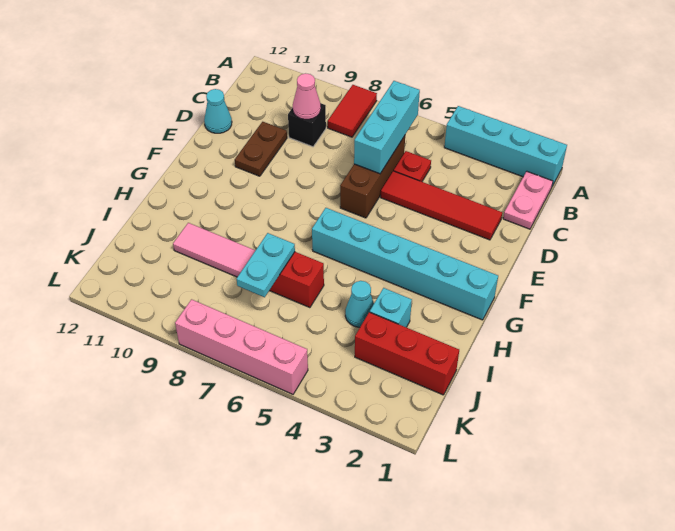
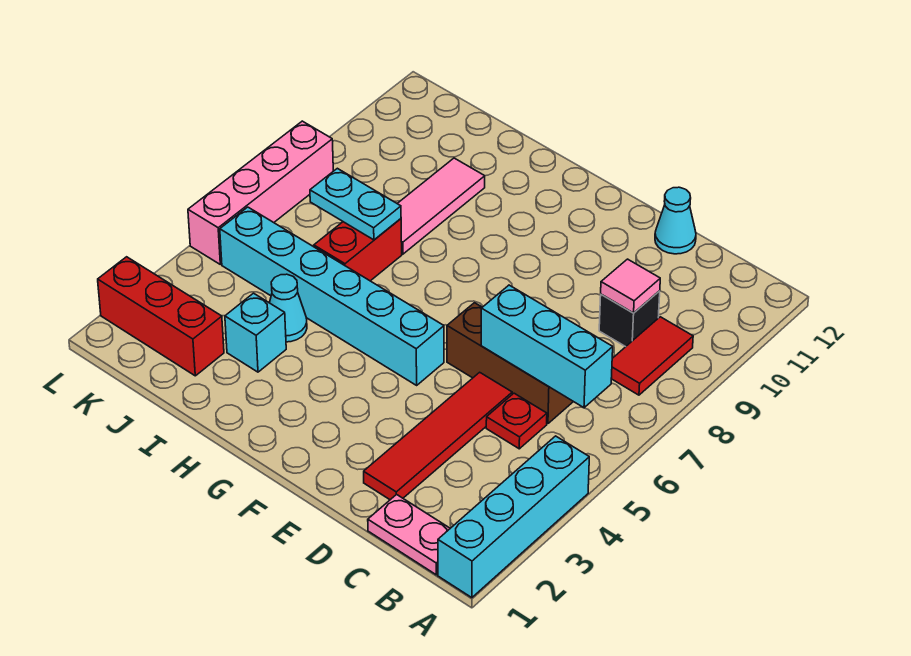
red tile A8:B8 level 1 -> red tile B8:B9 level 1
pink cone C9 level 2 -> pink tile C9 level 2
brown plate D10:E10 level 1 -> none
cyan brick G1:G6 level 1 -> cyan brick F5:K5 level 1
red brick J1:J3 level 1 -> red brick J2:L2 level 1

